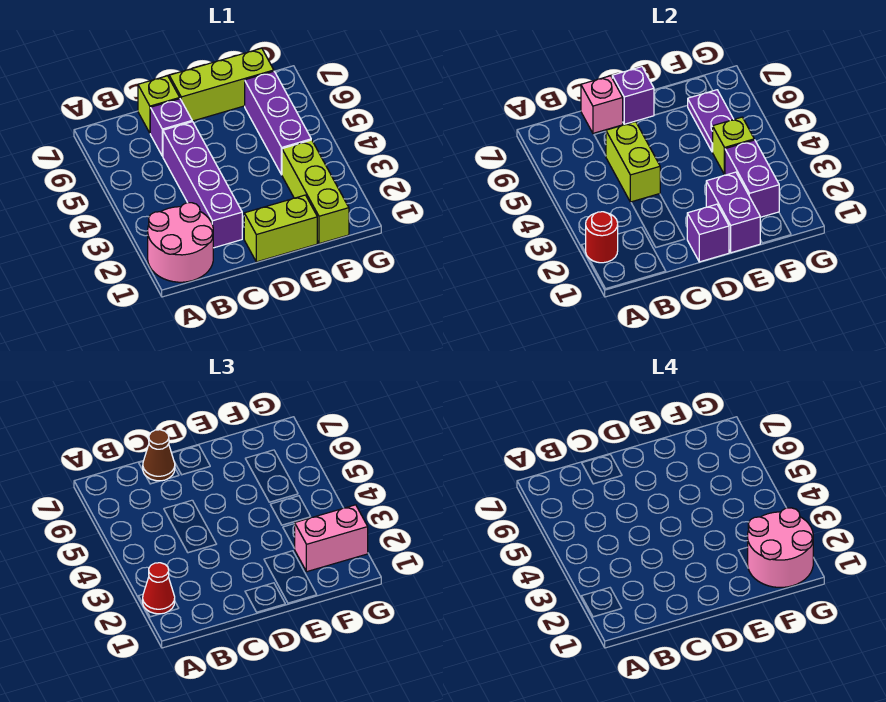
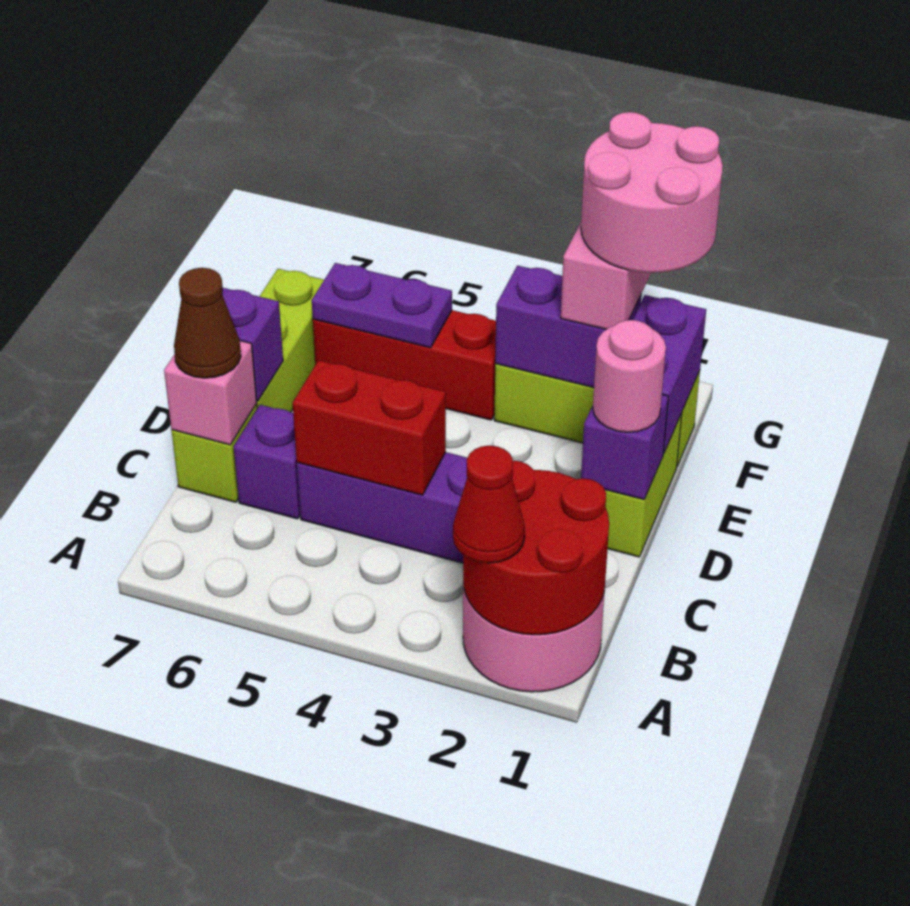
red round brick A2 level 2 -> red round brick A1:B2 level 2
lime brick C4:C5 level 2 -> red brick C4:C5 level 2
none -> pink round brick D1 level 3
purple brick E1:E2 level 2 -> purple brick E1:F1 level 2
purple brick F4:F6 level 1 -> red brick F4:F6 level 1
lime brick F4 level 2 -> none

